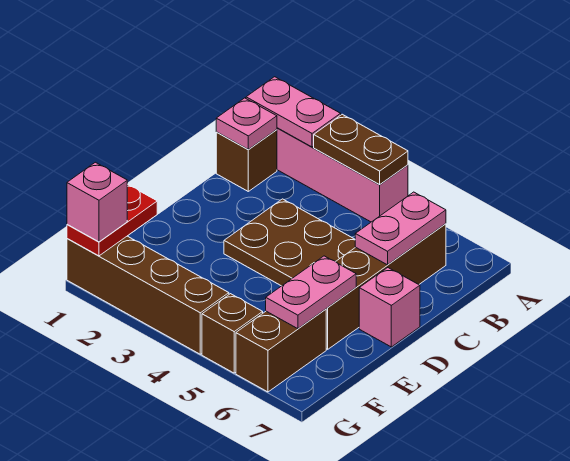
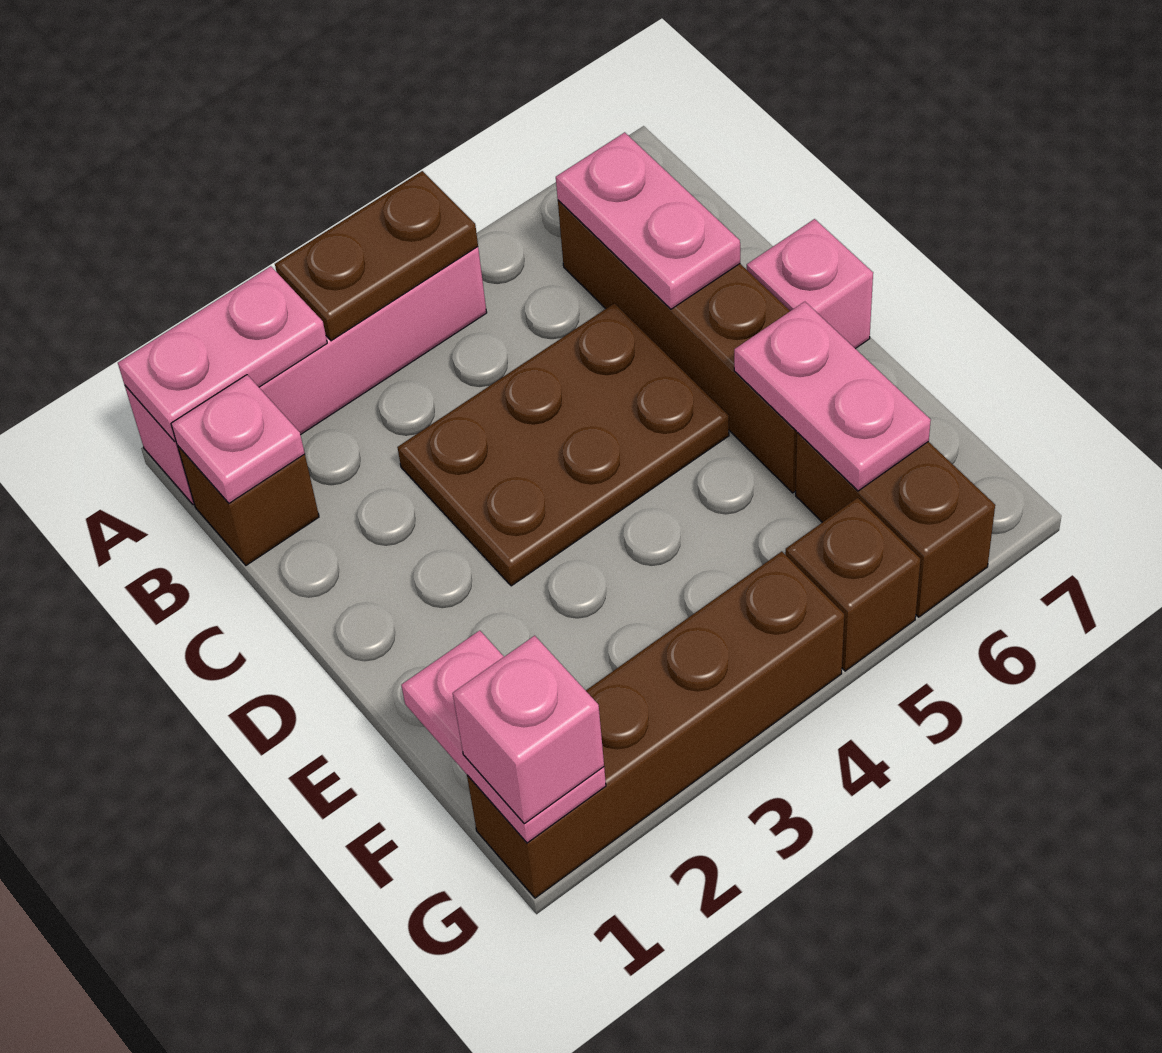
red plate F1:G1 level 2 -> pink plate F1:G1 level 2

